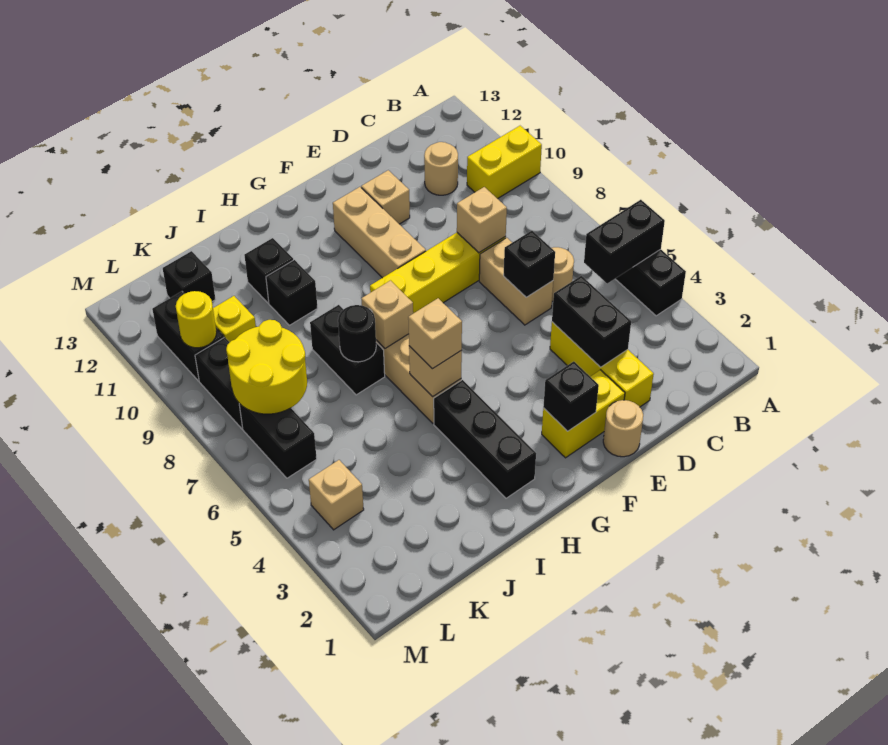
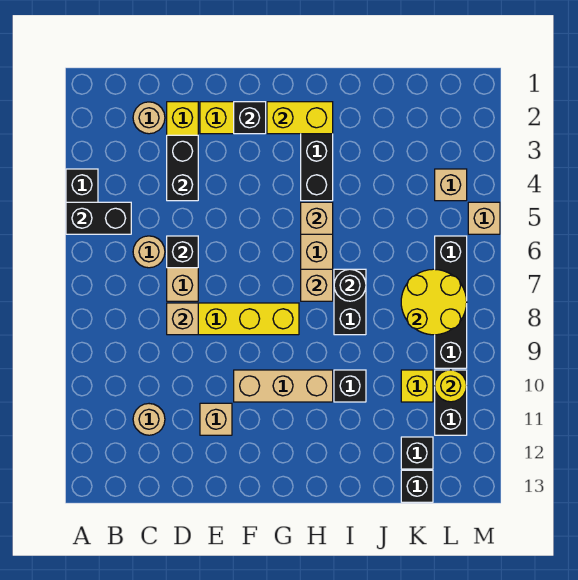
yellow brick A10:B10 level 1 -> yellow brick G2:H2 level 2
tan round brick E1 level 1 -> tan round brick C2 level 1
tan brick F9:F11 level 1 -> tan brick F10:H10 level 1
tan brick H5 level 3 -> tan brick M5 level 1
black brick I11 level 1 -> black brick K13 level 1

